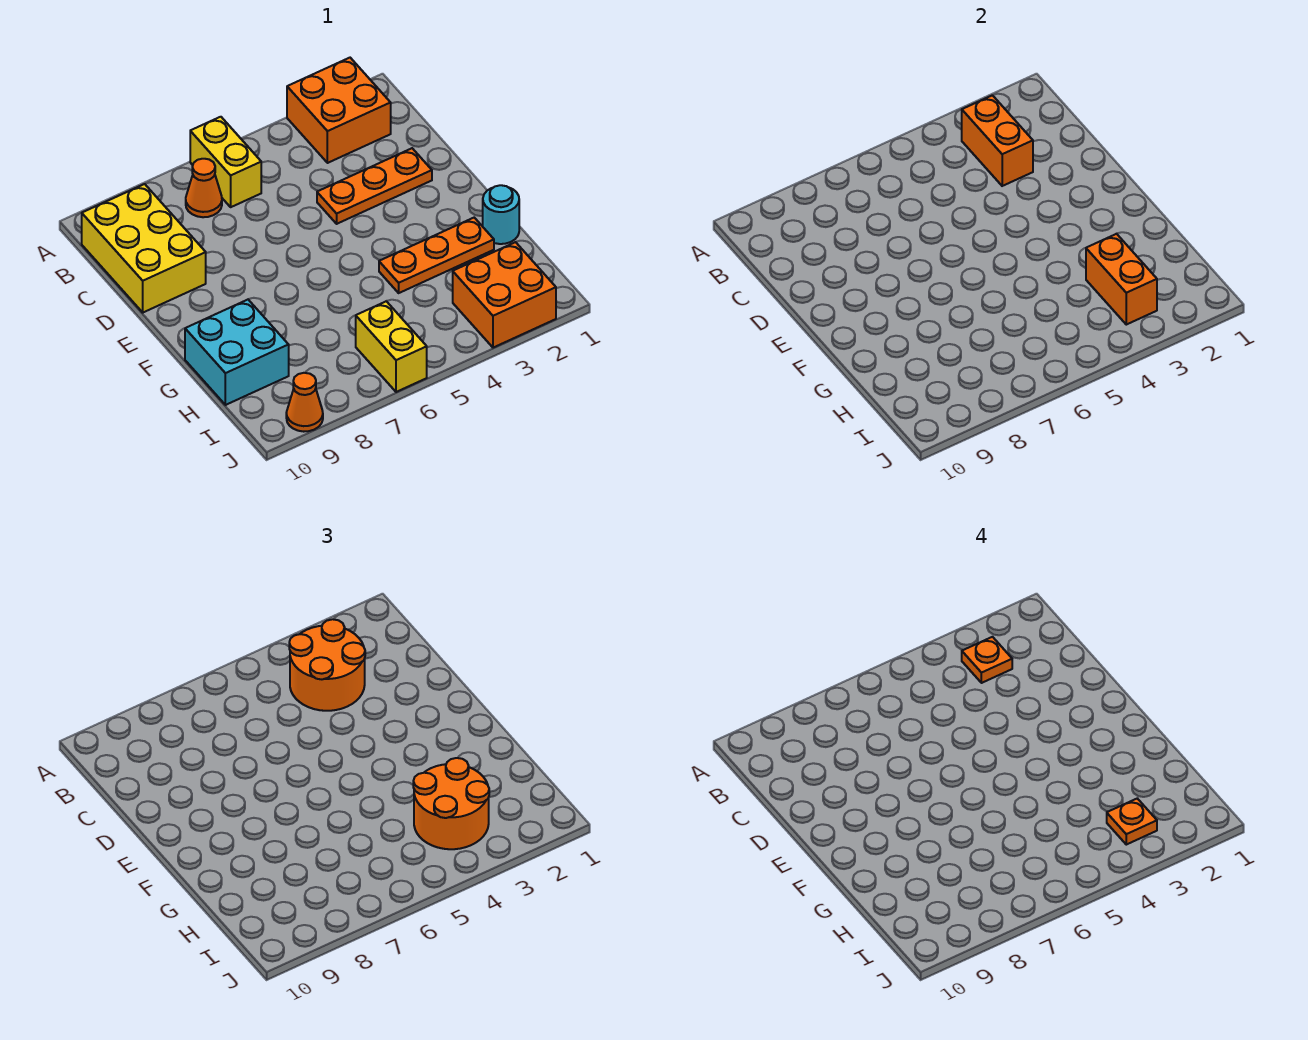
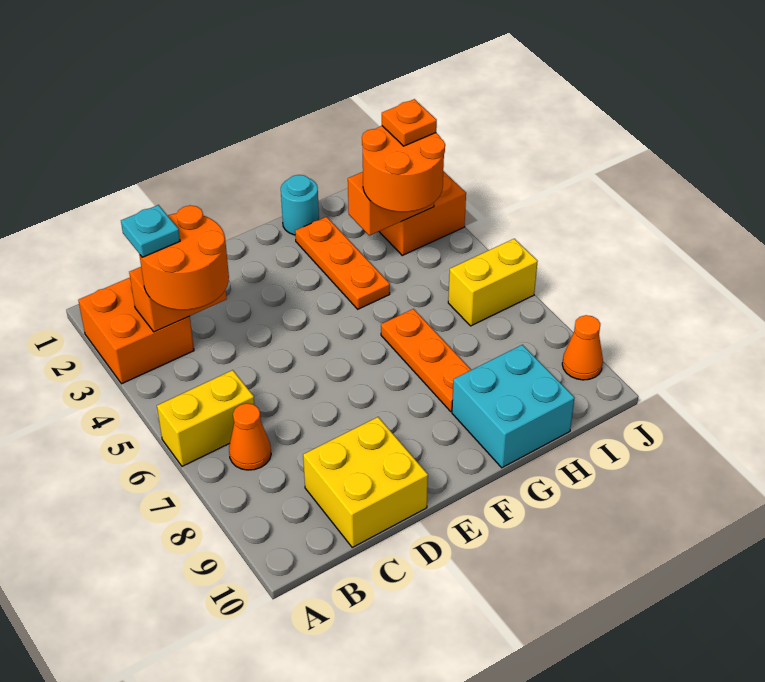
orange plate B3 level 4 -> cyan plate B3 level 4
yellow brick B9:D10 level 1 -> yellow brick C9:D10 level 1
orange plate D2:D4 level 1 -> orange plate G6:G8 level 1

